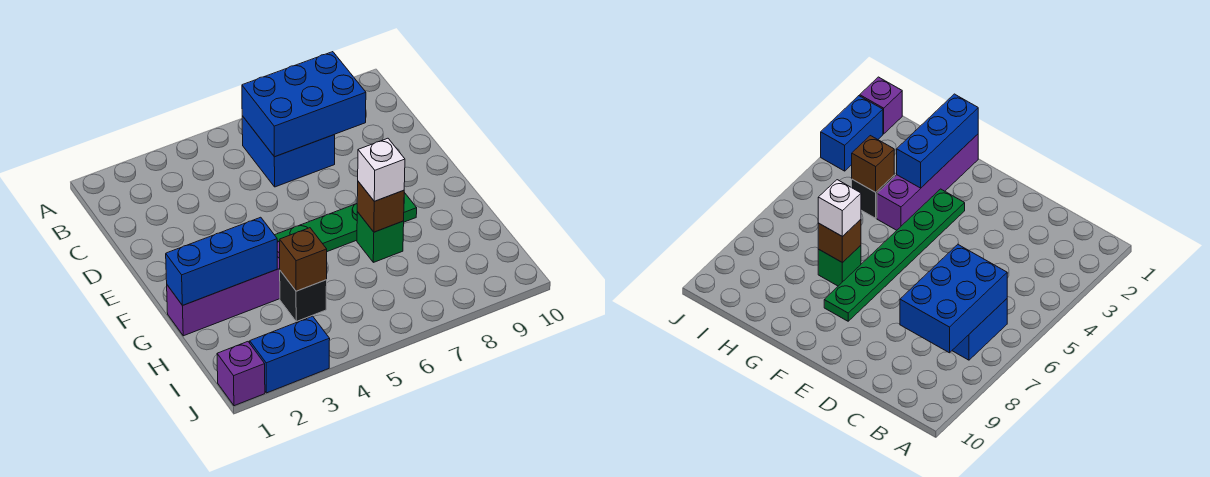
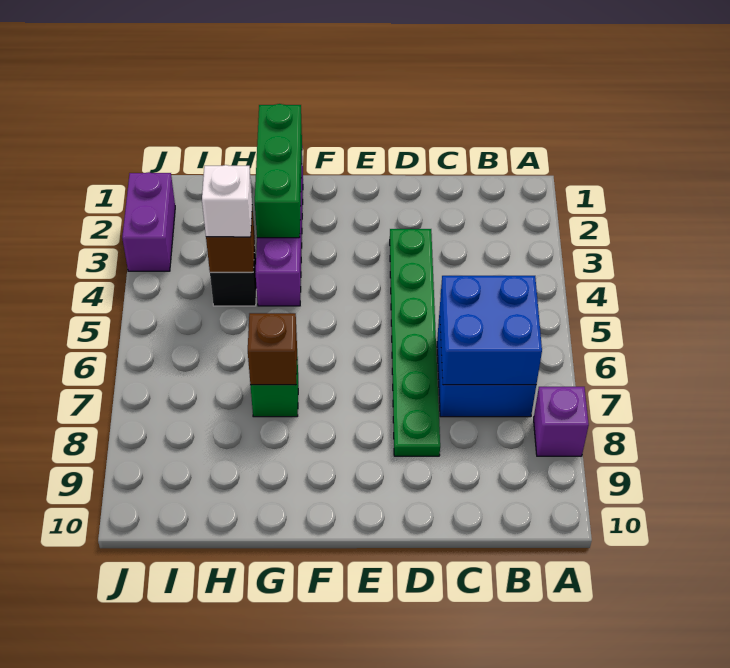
blue brick B6:C8 level 2 -> blue brick B6:C7 level 2
green plate F3:F8 level 1 -> green plate D3:D8 level 1
blue brick G1:G3 level 2 -> green brick G1:G3 level 2
white brick G7 level 3 -> white brick H4 level 3
purple brick J1 level 1 -> purple brick A8 level 1
blue brick J2:J3 level 1 -> purple brick J2:J3 level 1

